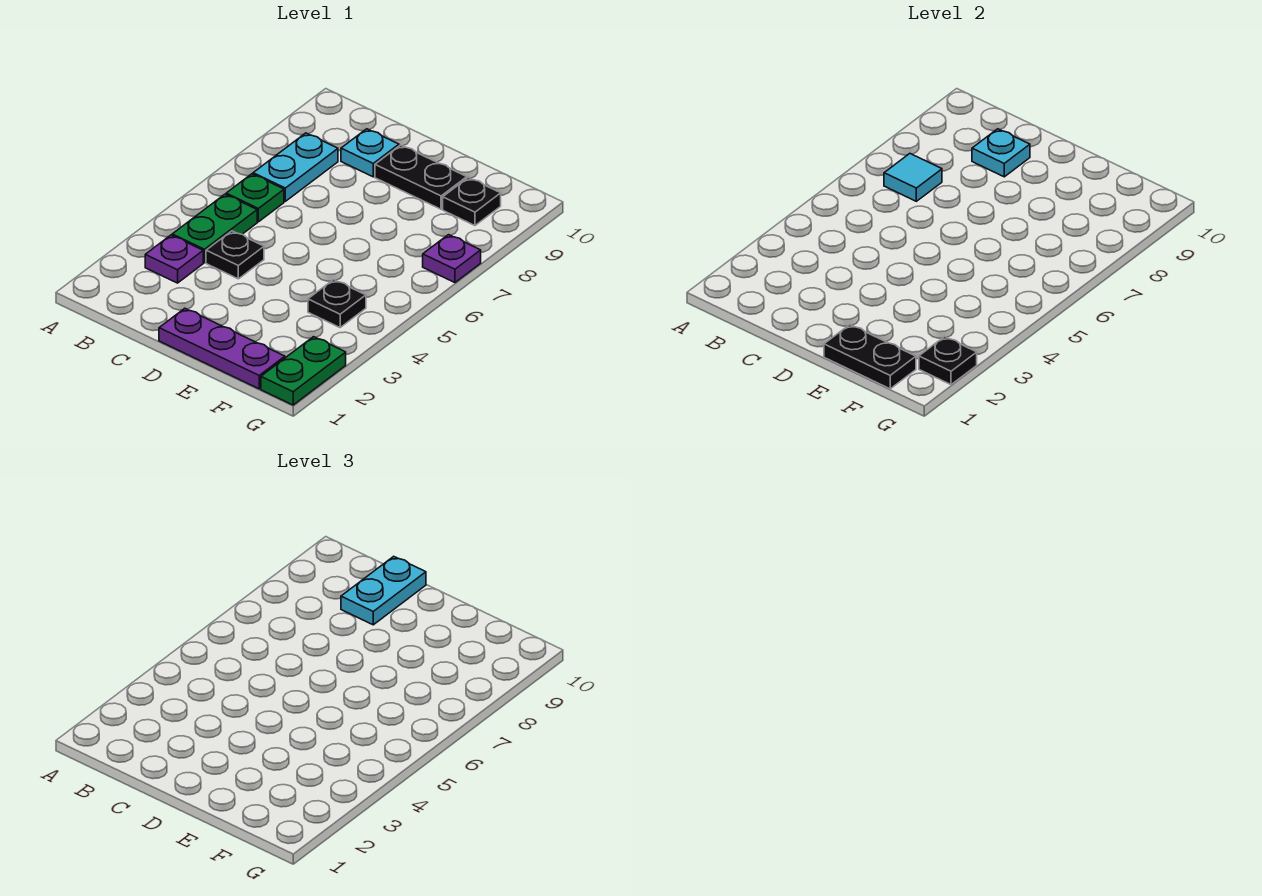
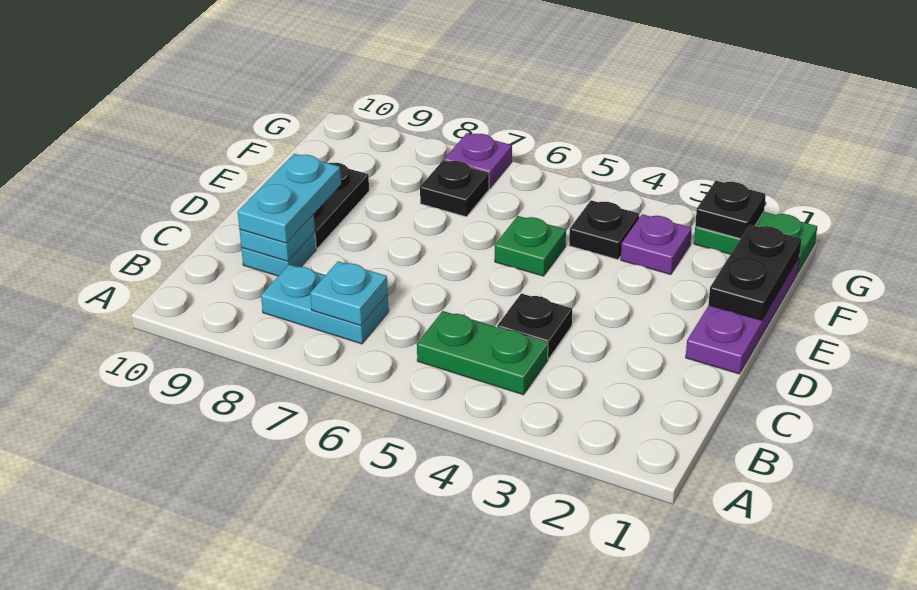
purple plate B3 level 1 -> purple plate F3 level 1
green plate B6 level 1 -> green plate E5 level 1
cyan tile B7 level 2 -> cyan plate B7 level 2
cyan plate C9:C10 level 3 -> cyan plate C9:D9 level 3
black plate F9 level 1 -> black plate F7 level 1

